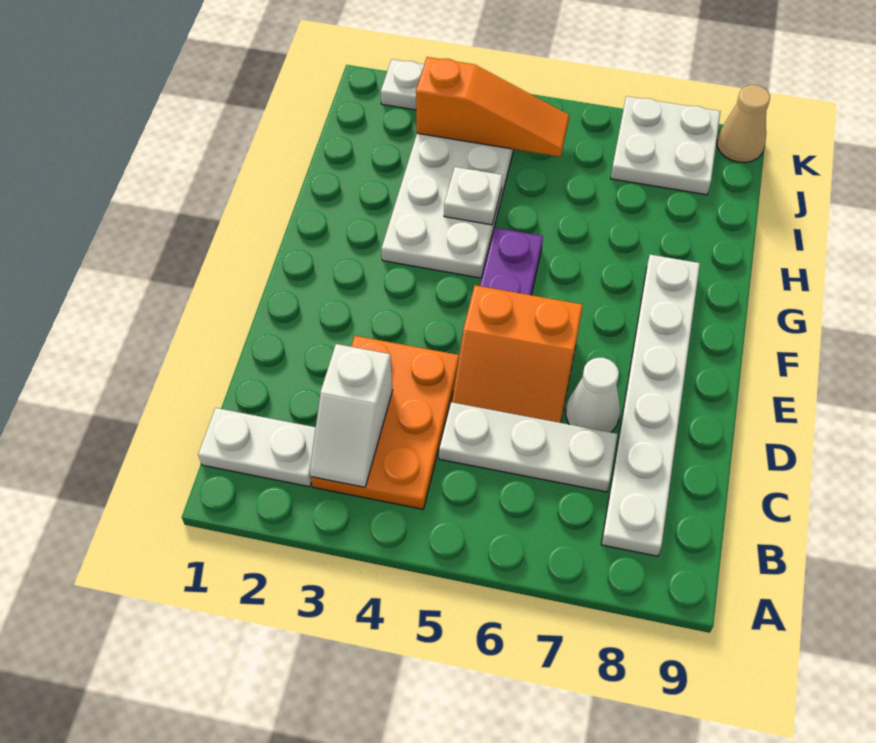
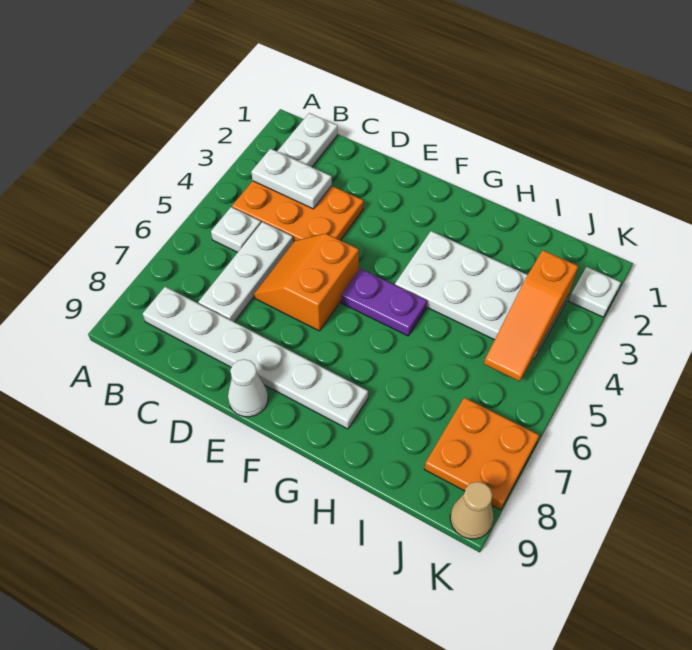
white slope B3:C3 level 2 top C -> white plate B3:C3 level 2
white cone D7 level 1 -> white cone E9 level 1
white plate H4 level 2 -> white plate B5 level 1
white plate J7:K8 level 1 -> orange plate J7:K8 level 1

